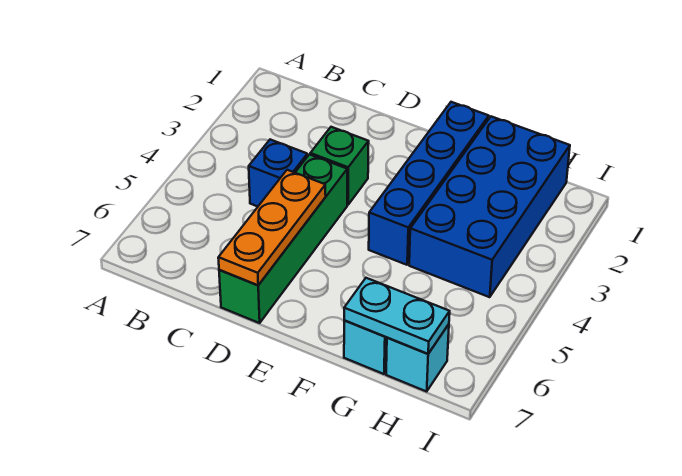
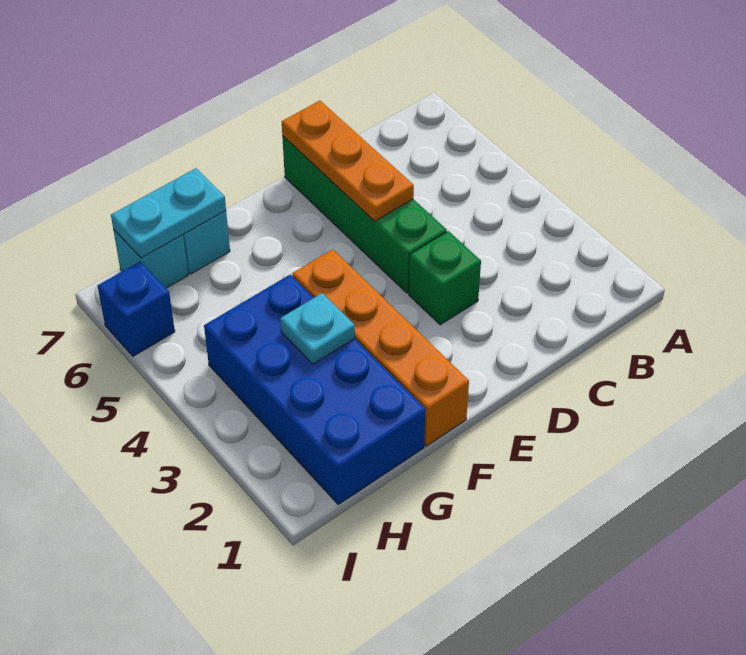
blue brick C4 level 1 -> blue brick I6 level 1
blue brick F1:F4 level 1 -> orange brick F1:F4 level 1
none -> cyan plate G3 level 2

